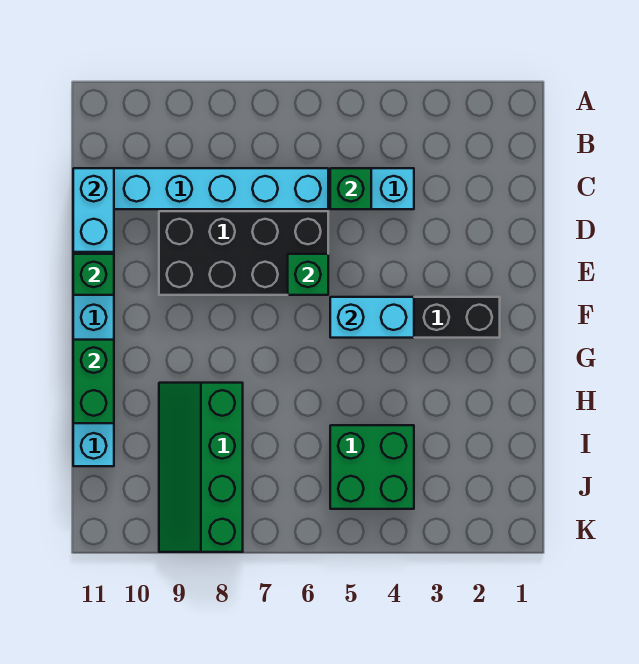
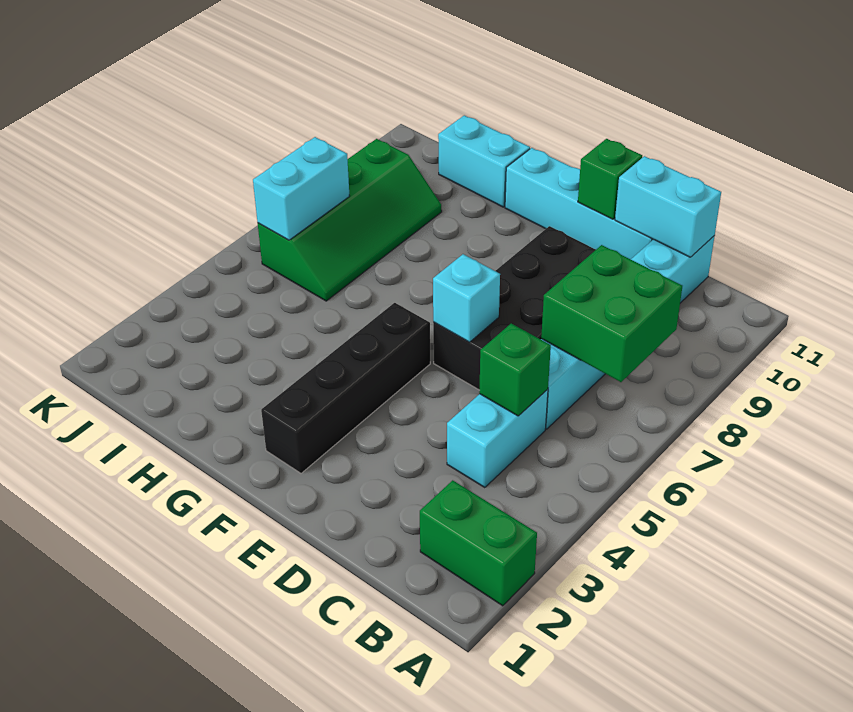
green brick E6 level 2 -> cyan brick E6 level 2
cyan brick F4:F5 level 2 -> cyan brick J6:J7 level 2
green brick G11:H11 level 2 -> green brick A2:B2 level 1
green slope H8:K9 level 1 top 8 -> green slope I6:J9 level 1 top J
green brick I4:J5 level 1 -> green brick B7:C8 level 2

